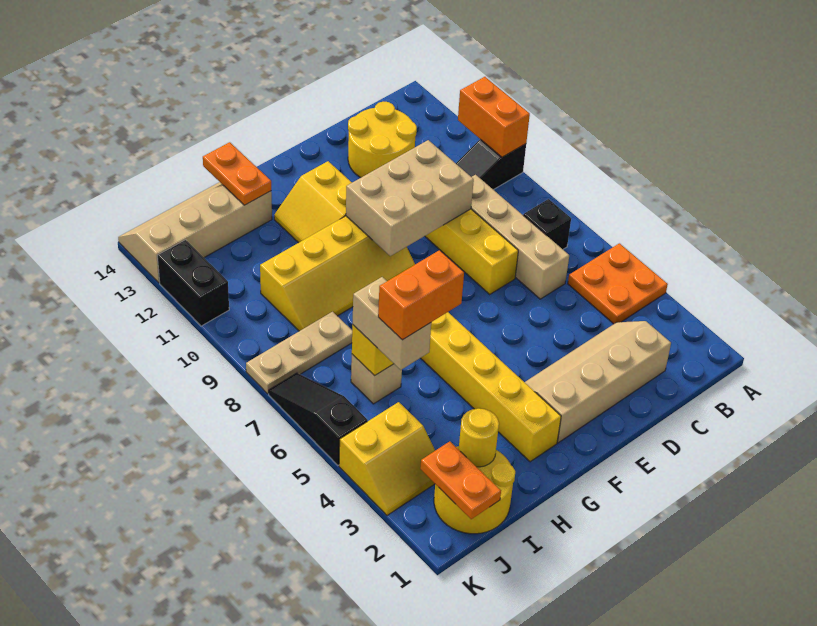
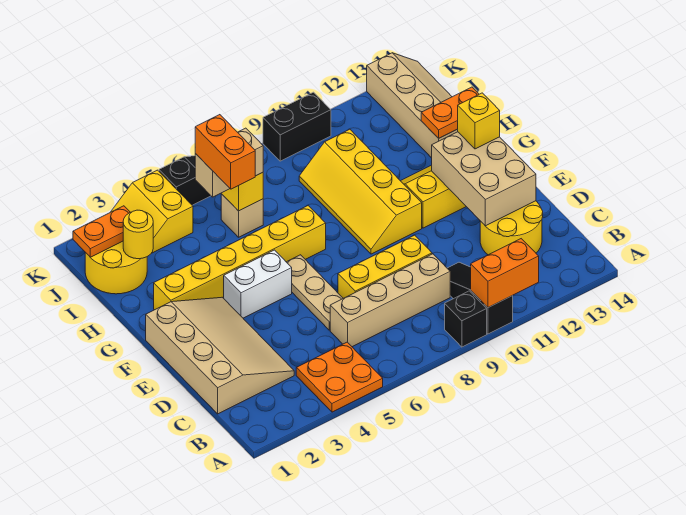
black brick B7 level 1 -> black brick A9 level 1
tan slope C2:F3 level 1 top 2 -> tan slope C1:F3 level 1 top 1
tan brick D9:F10 level 2 -> tan brick D12:F13 level 2
none -> white brick F4:F5 level 1
none -> yellow brick F13 level 3
tan plate I8:K8 level 1 -> tan plate D6:F6 level 1
black brick K11:K12 level 1 -> black brick K9:K10 level 1

